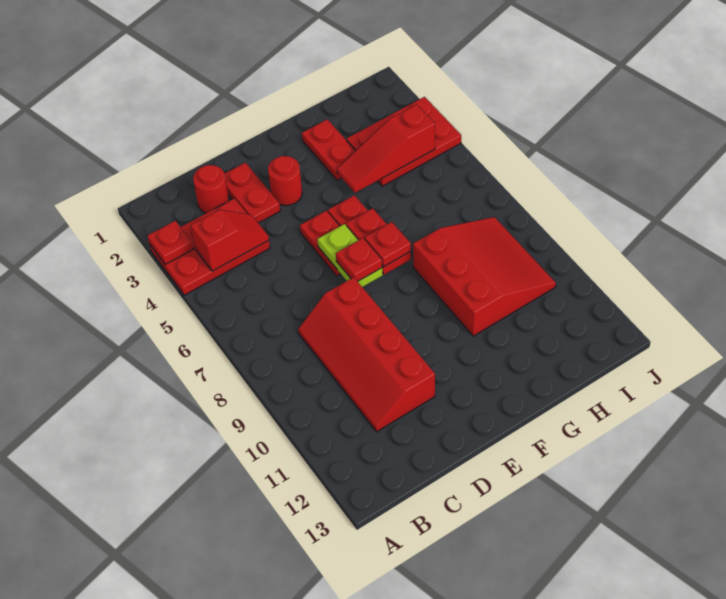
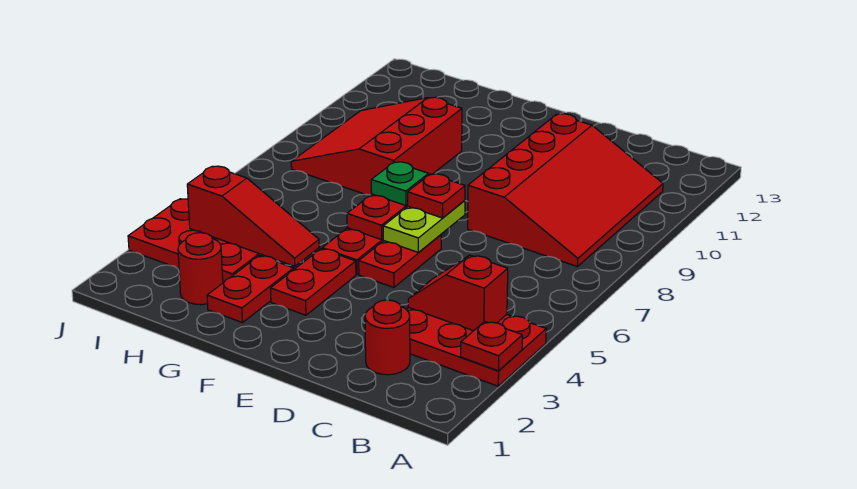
red slope C8:D11 level 1 top D -> red slope B8:D11 level 1 top D
red plate D2:D3 level 1 -> red plate F3:F4 level 1
red round brick E3 level 1 -> red round brick H2 level 1
red plate F7 level 3 -> green plate F7 level 3

